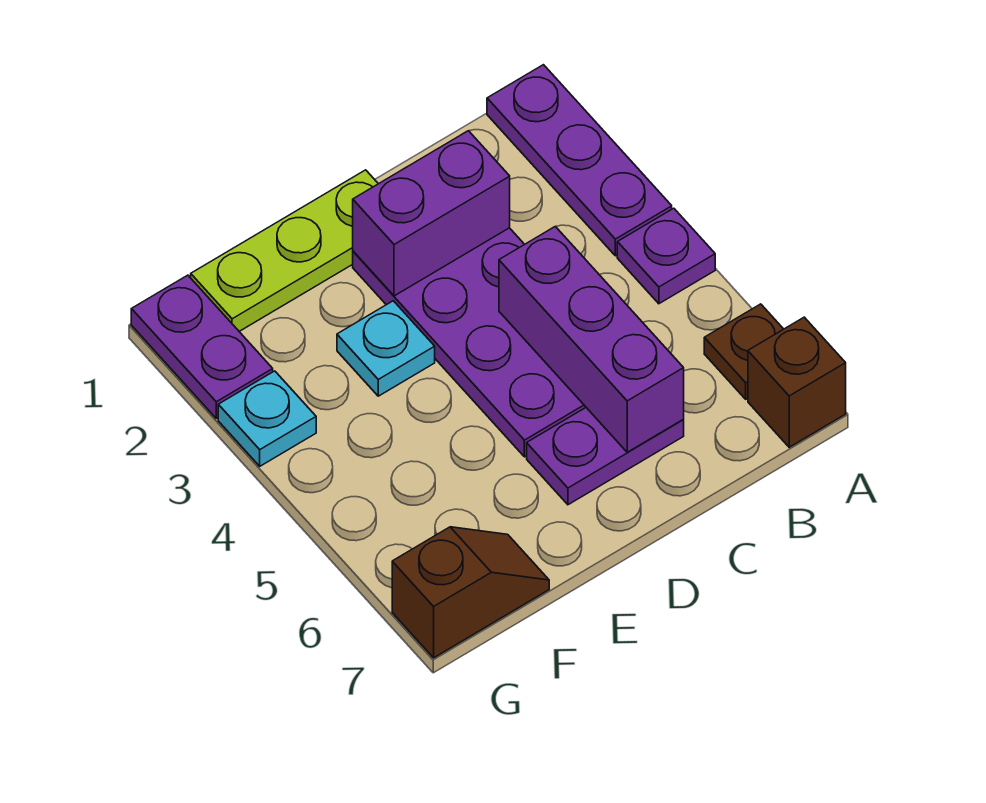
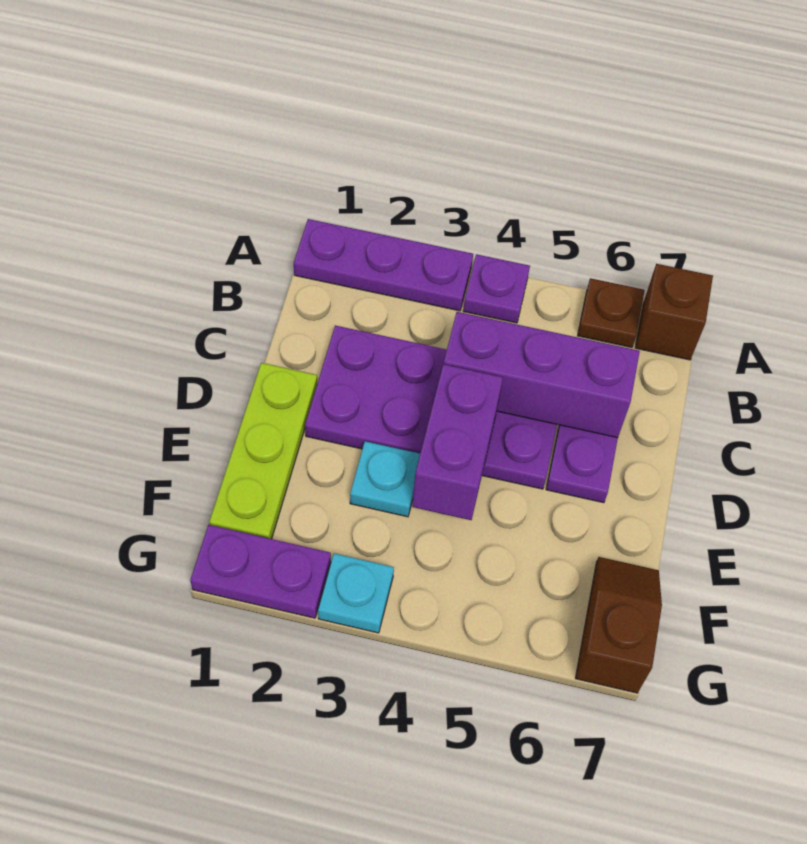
purple brick C2:D2 level 2 -> purple brick D4:E4 level 2

